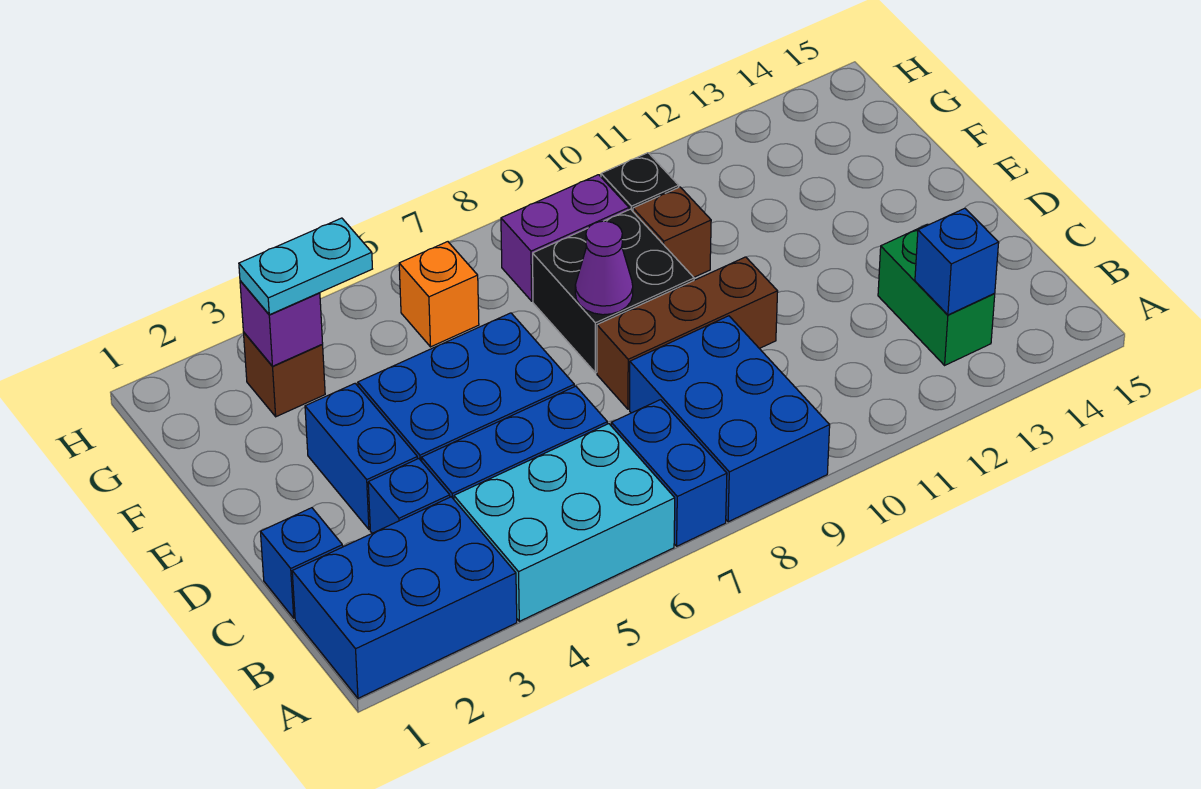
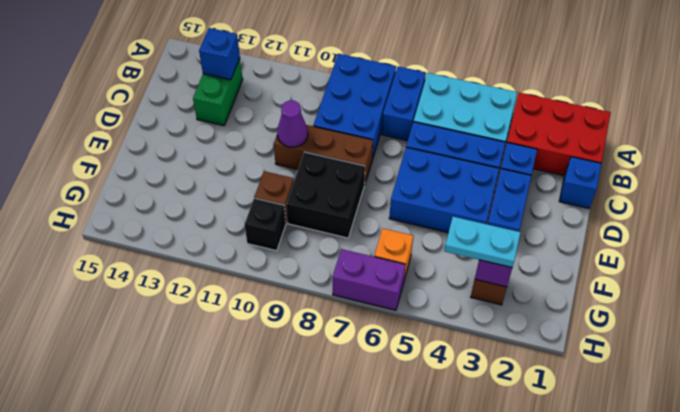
blue brick A1:B3 level 1 -> red brick A1:B3 level 1
purple cone E8 level 2 -> purple cone D10 level 2
purple brick G8:G9 level 1 -> purple brick H6:H7 level 1

